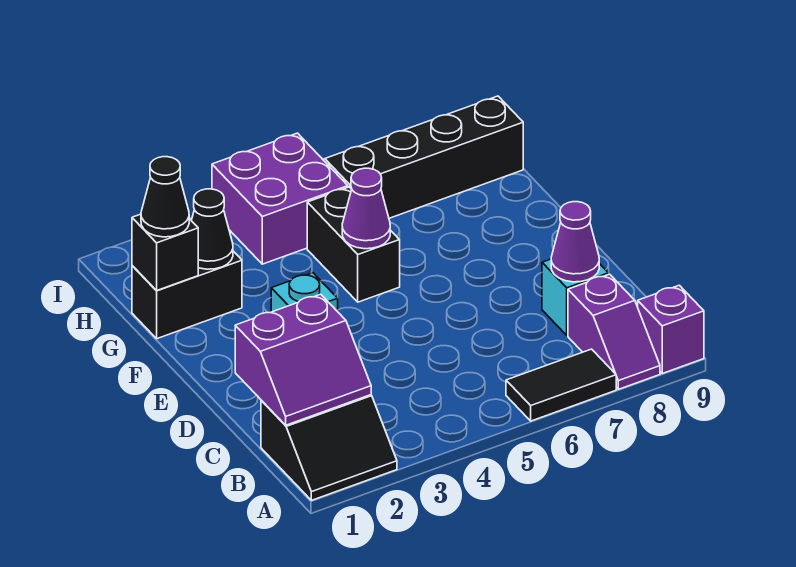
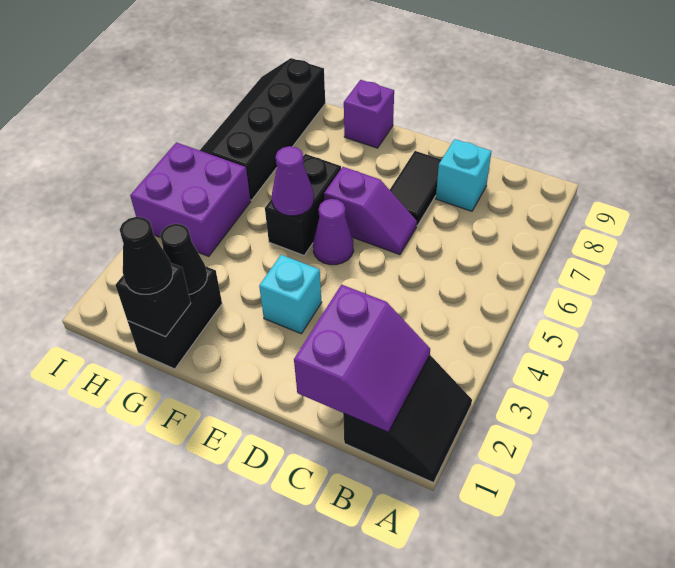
black tile A6:A7 level 1 -> black tile D7:D8 level 1
purple slope A8:B8 level 1 top B -> purple slope D6:E6 level 1 top E
purple brick A9 level 1 -> purple brick F9 level 1
purple cone C8 level 2 -> purple cone E5 level 1
black brick F5:G5 level 1 -> black brick F5:F6 level 1

